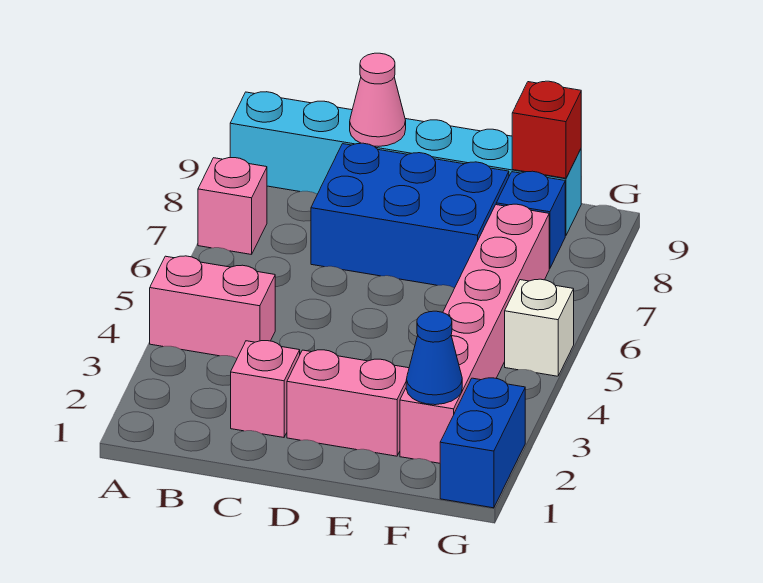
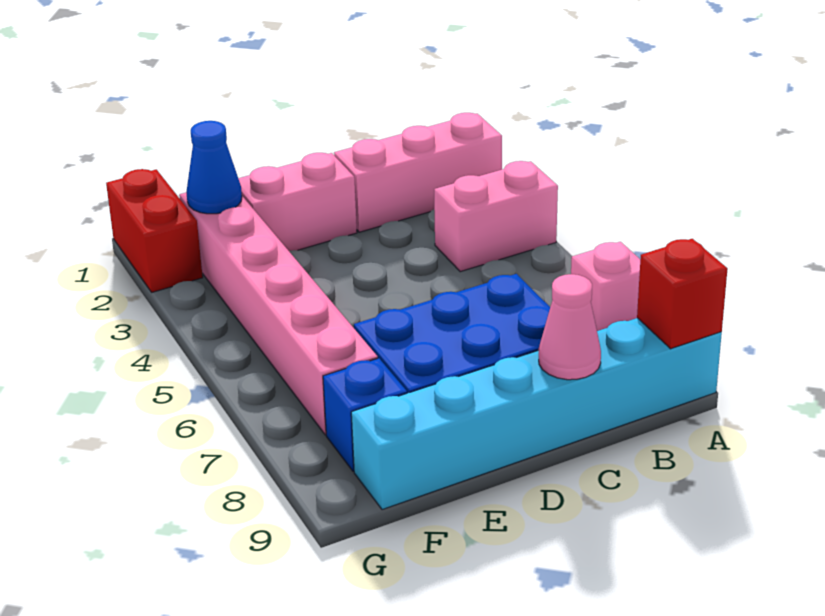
pink brick C2 level 1 -> pink brick A2:C2 level 1
red brick F9 level 2 -> red brick A9 level 2
blue brick G1:G2 level 1 -> red brick G1:G2 level 1
white brick G5 level 1 -> none

